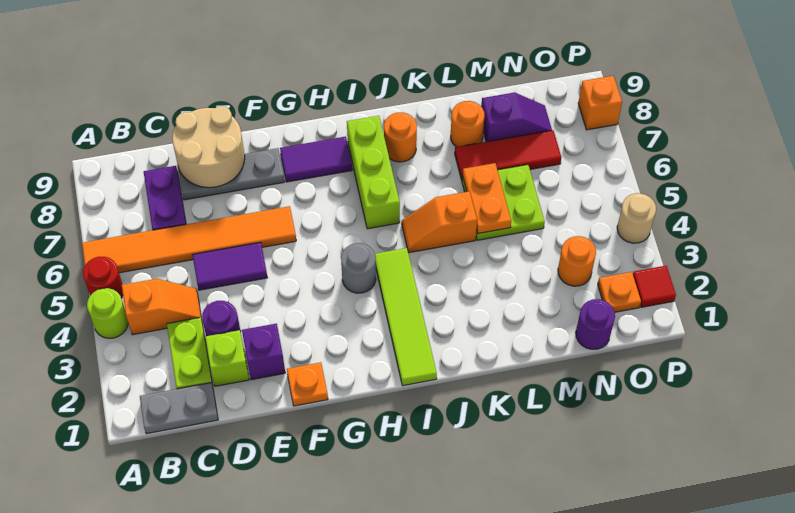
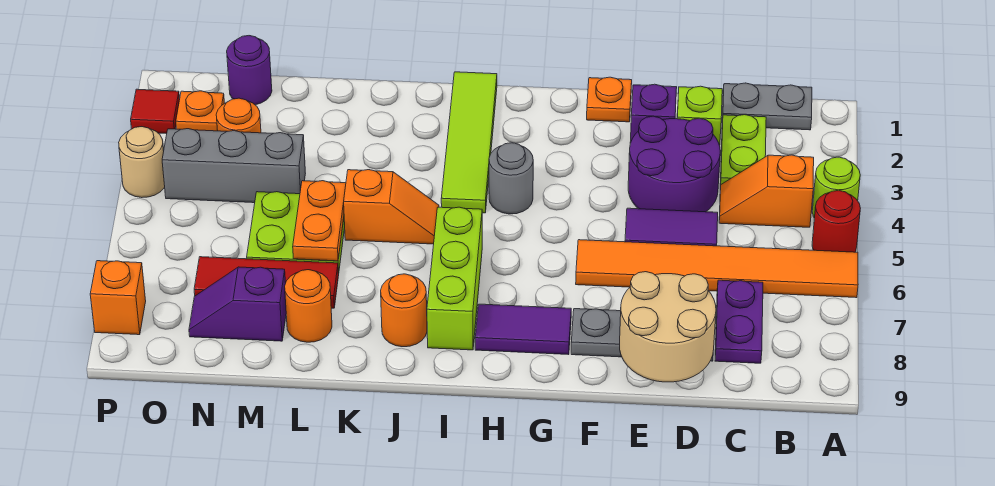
purple round brick D3 level 1 -> purple round brick D3:E4 level 1
none -> grey brick M4:O4 level 1

